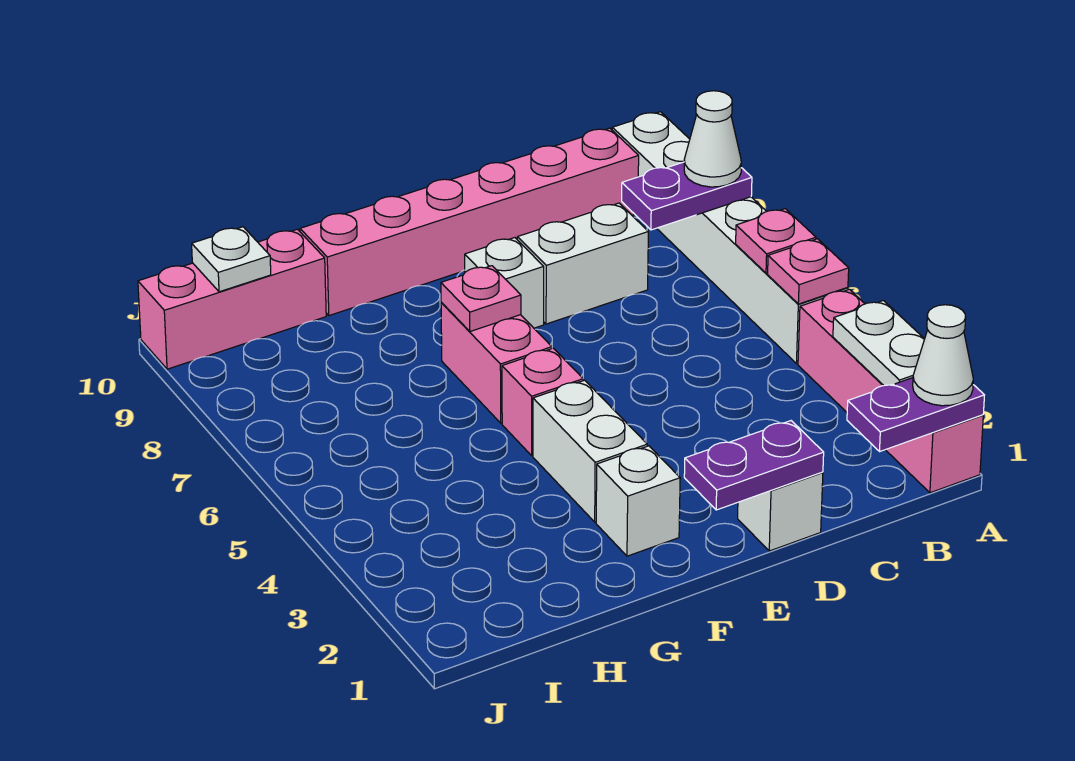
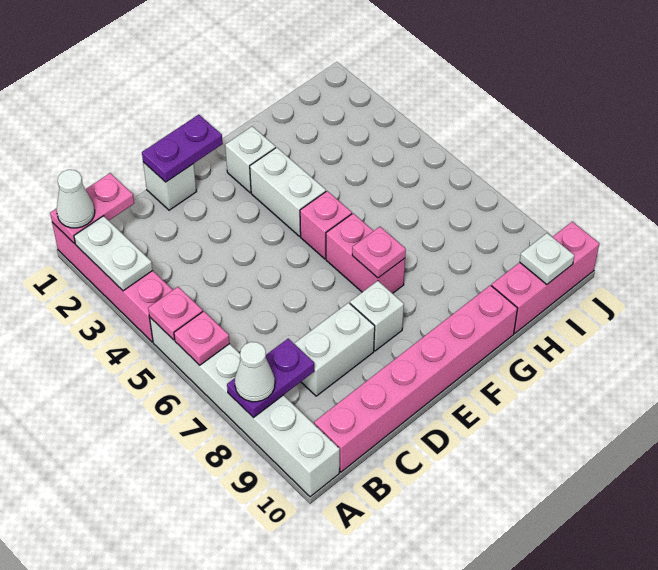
purple plate A1:B1 level 2 -> pink plate A1:B1 level 2

